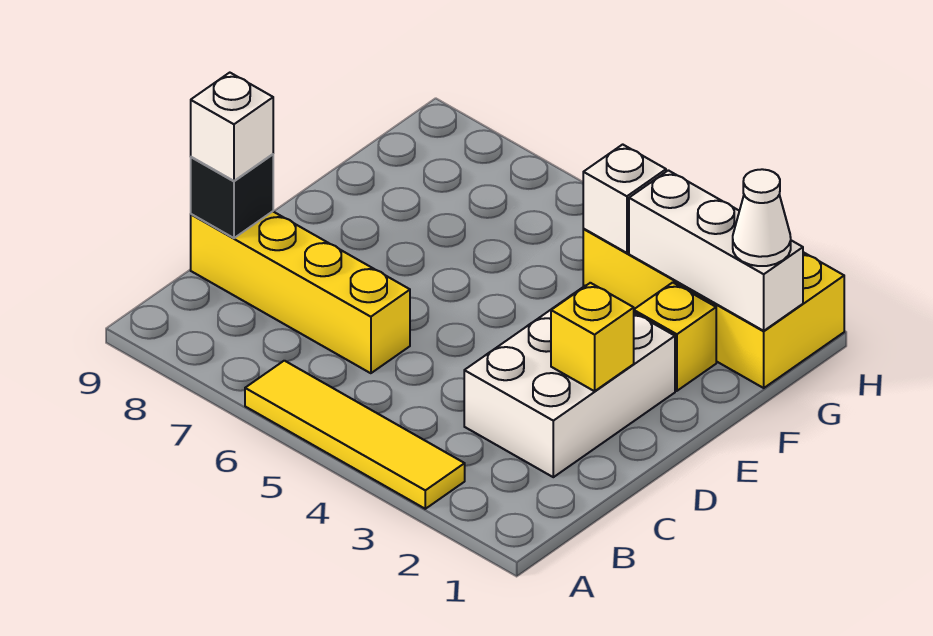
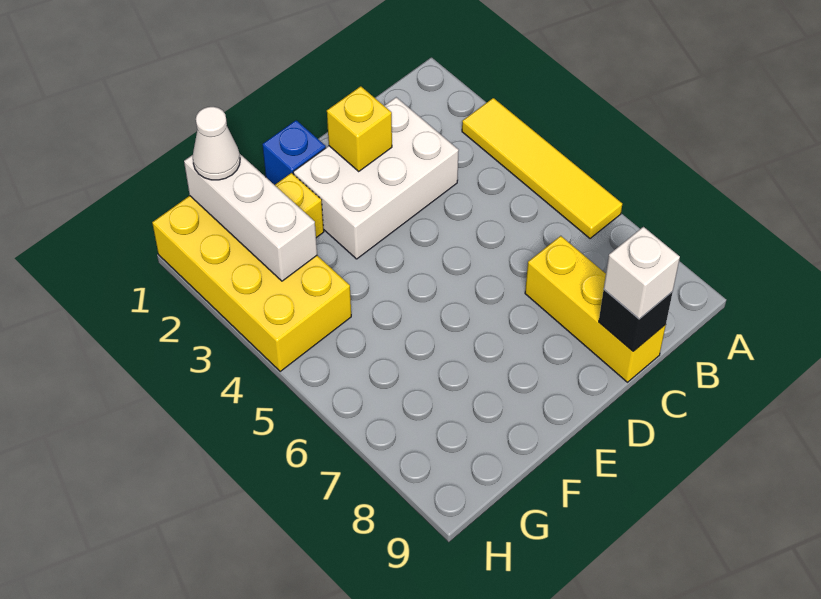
yellow brick C6:C9 level 1 -> yellow brick C7:C9 level 1
none -> blue brick E1 level 1
white brick G4 level 2 -> none

